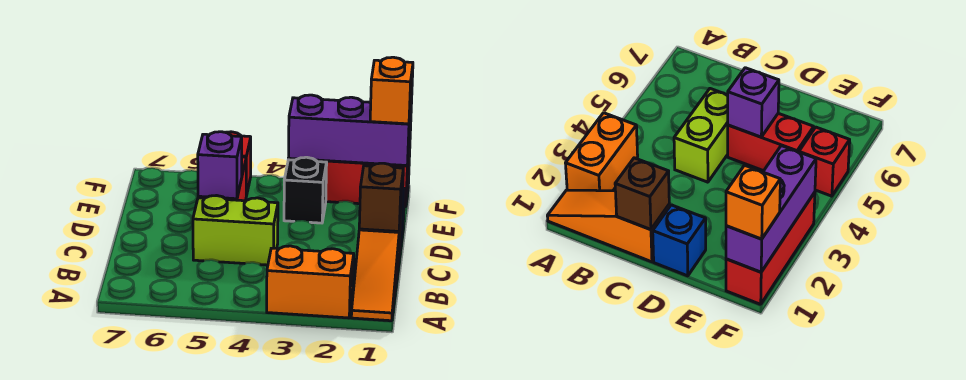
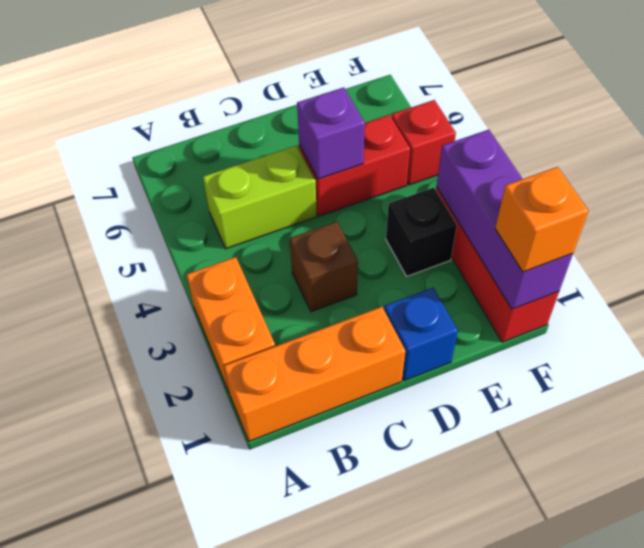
orange slope A1:C1 level 1 top C -> orange brick A1:C1 level 1
brown brick C1 level 2 -> brown brick C3 level 1
lime brick C4:C5 level 1 -> lime brick B5:C5 level 1

